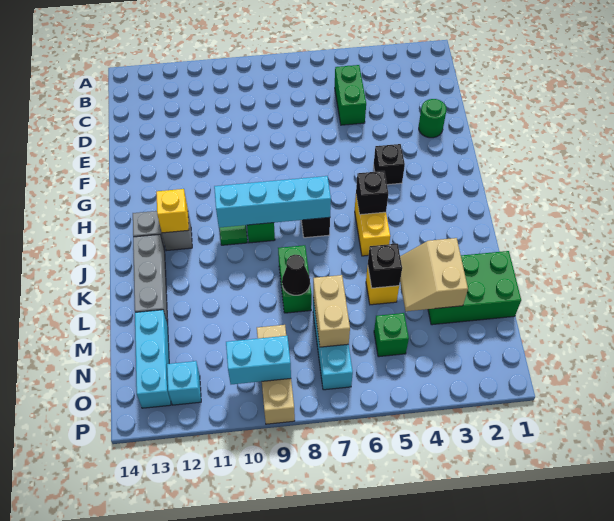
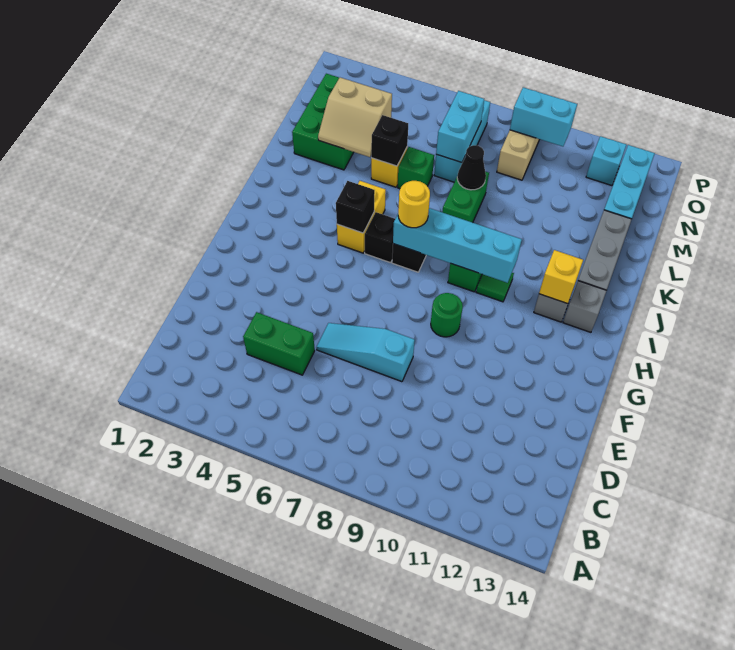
green brick C5:D5 level 1 -> green brick D4:D5 level 1
green round brick E2 level 1 -> green round brick G9 level 1
none -> cyan slope E6:E8 level 1 top 8
black brick G4 level 1 -> black brick I6 level 1
none -> yellow round brick I7 level 3
green brick L1:M3 level 1 -> green brick L2:N3 level 1
tan slope L3:M4 level 2 top 3 -> tan slope L3:M4 level 2 top M
tan brick M7:N7 level 2 -> cyan brick M7:N7 level 2
green brick N5 level 1 -> green brick L6 level 1

